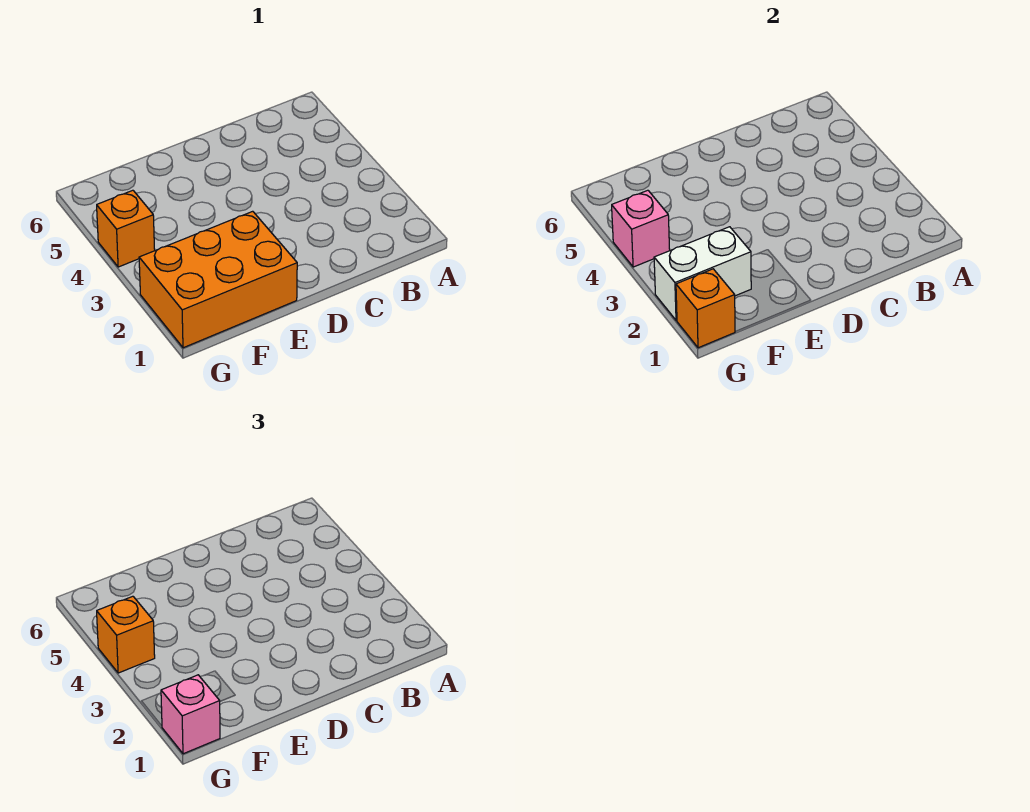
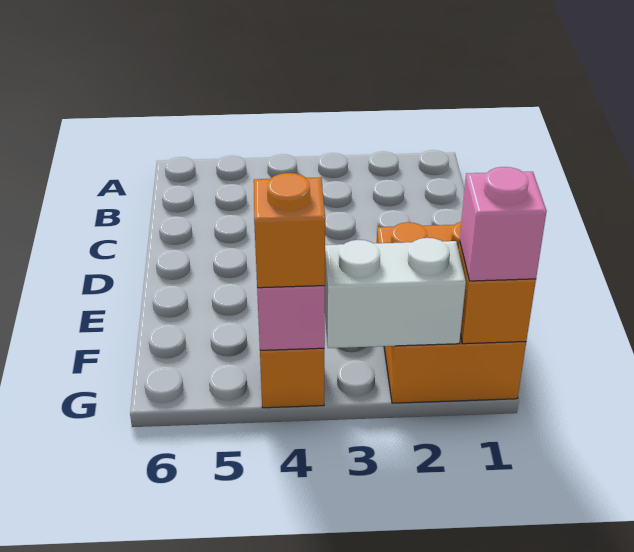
white brick F2:G2 level 2 -> white brick G2:G3 level 2

